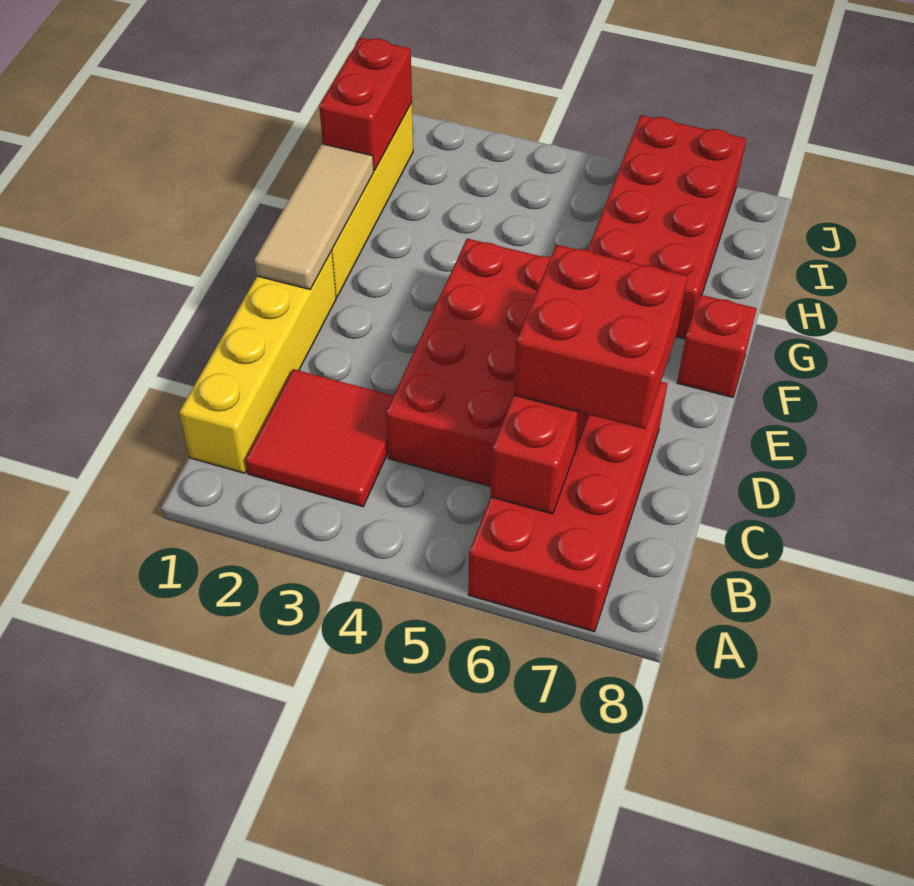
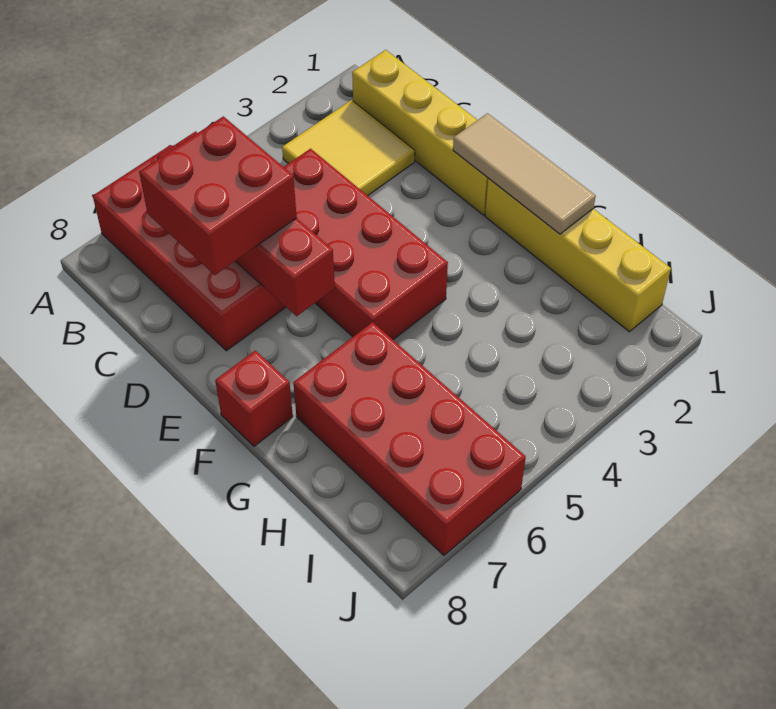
red tile B2:C3 level 1 -> yellow tile B2:C3 level 1
red brick H1:I1 level 2 -> none

